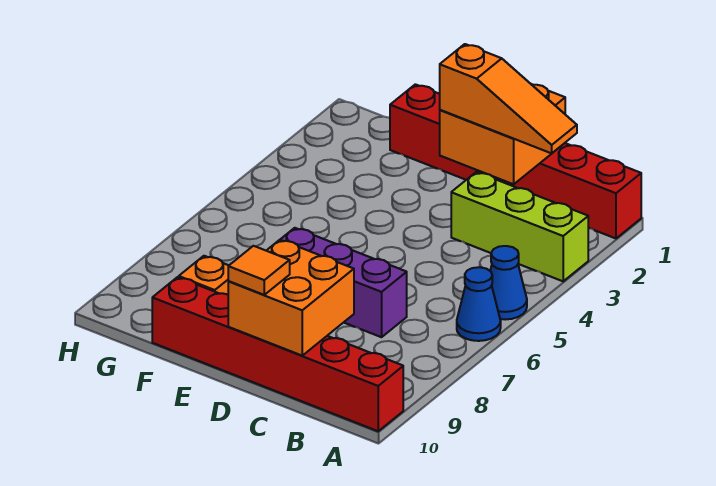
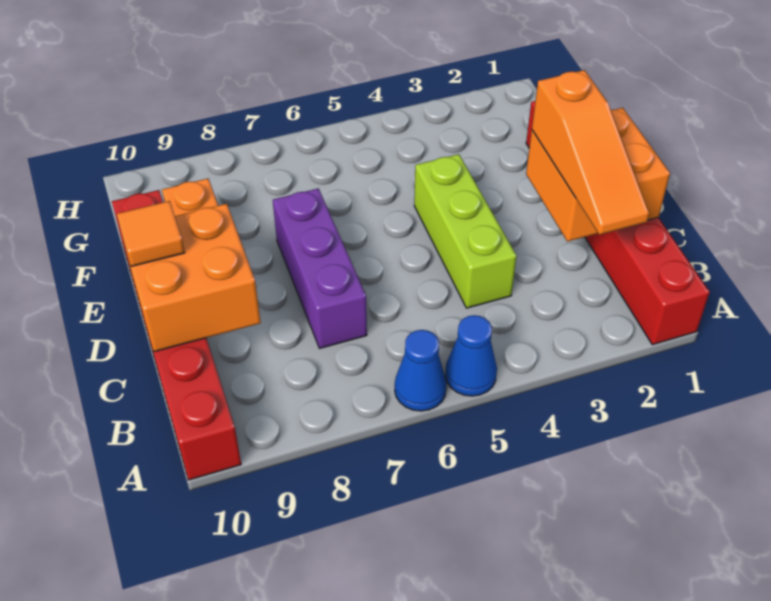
lime brick A3:C3 level 1 -> lime brick C4:E4 level 1

